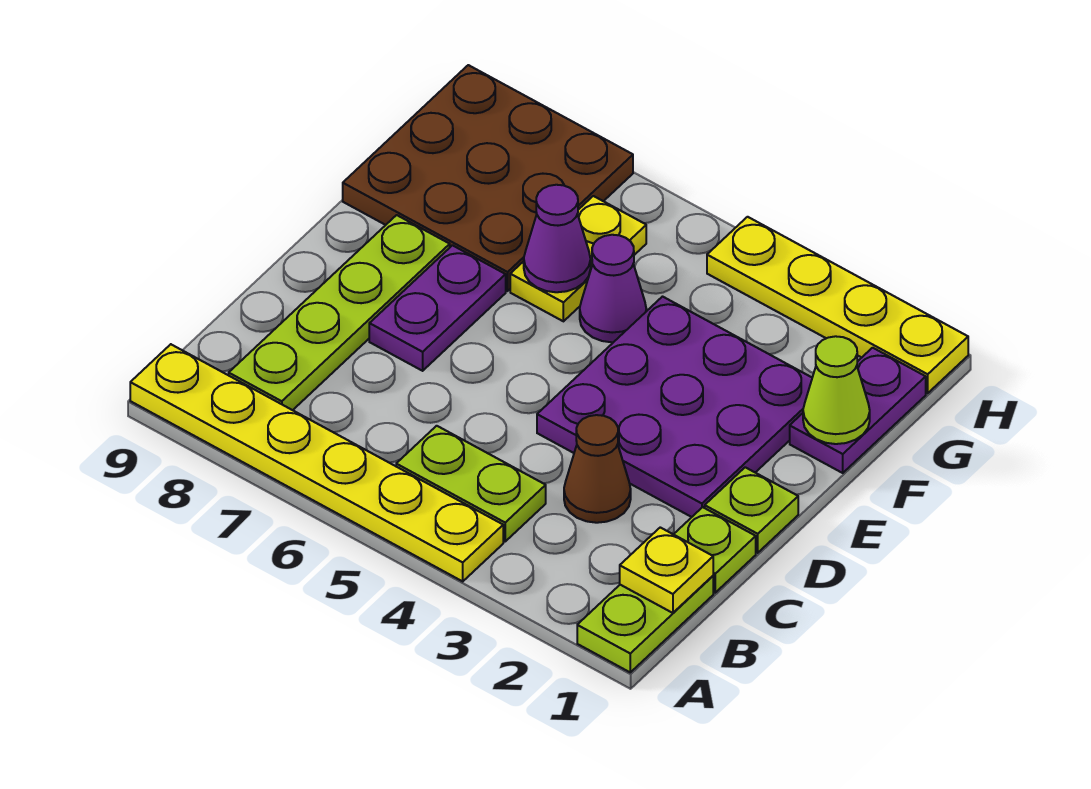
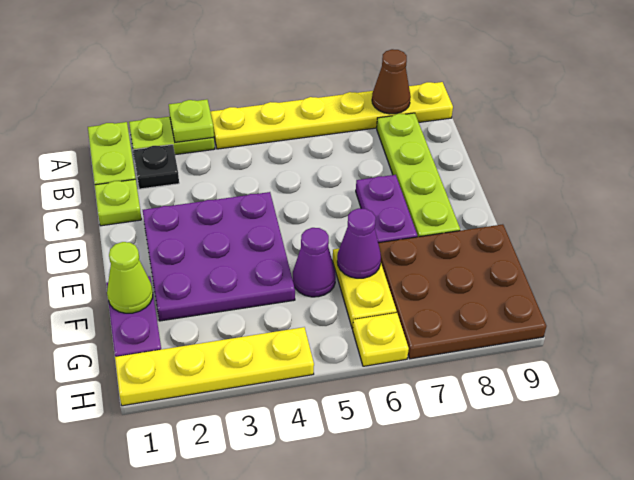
yellow plate B1 level 2 -> yellow plate H6 level 1
none -> black plate B2 level 1
lime plate B4:B5 level 1 -> lime plate A2:A3 level 1
brown cone C3 level 1 -> brown cone A8 level 2
lime plate D1 level 1 -> lime plate A3 level 2

